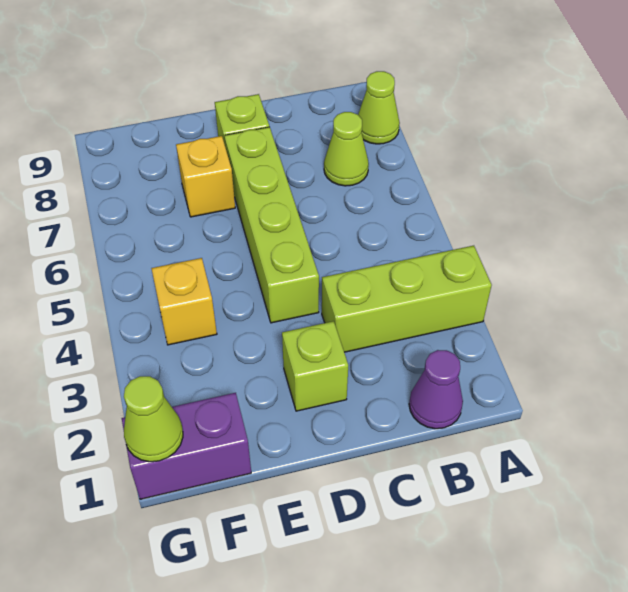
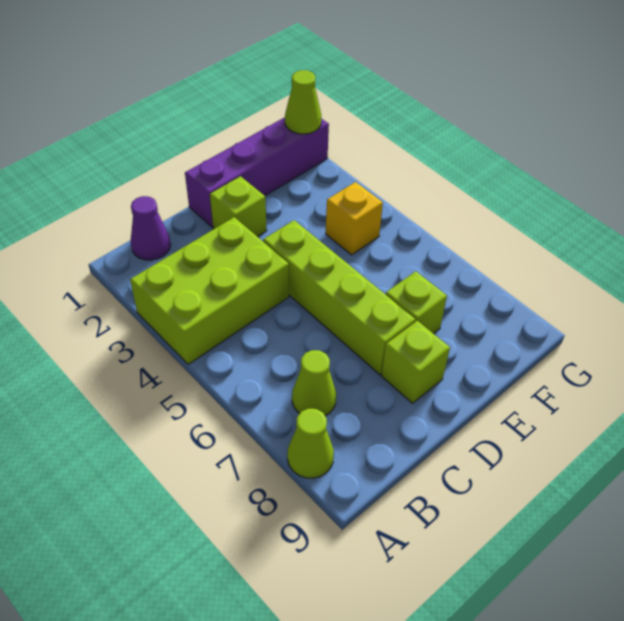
lime brick A3:C3 level 1 -> lime brick A3:C4 level 1
yellow brick E7 level 1 -> lime brick E7 level 1
purple brick F1:G1 level 1 -> purple brick D1:G1 level 1

